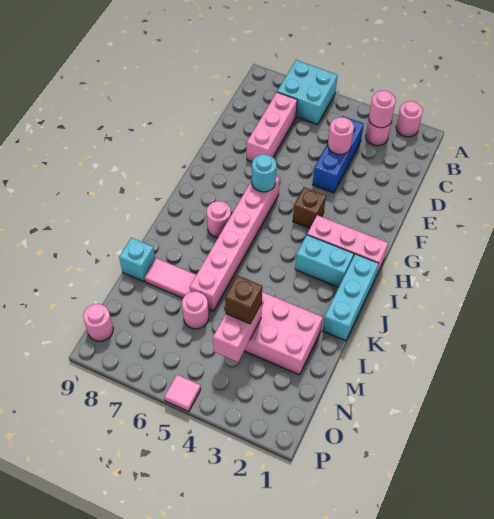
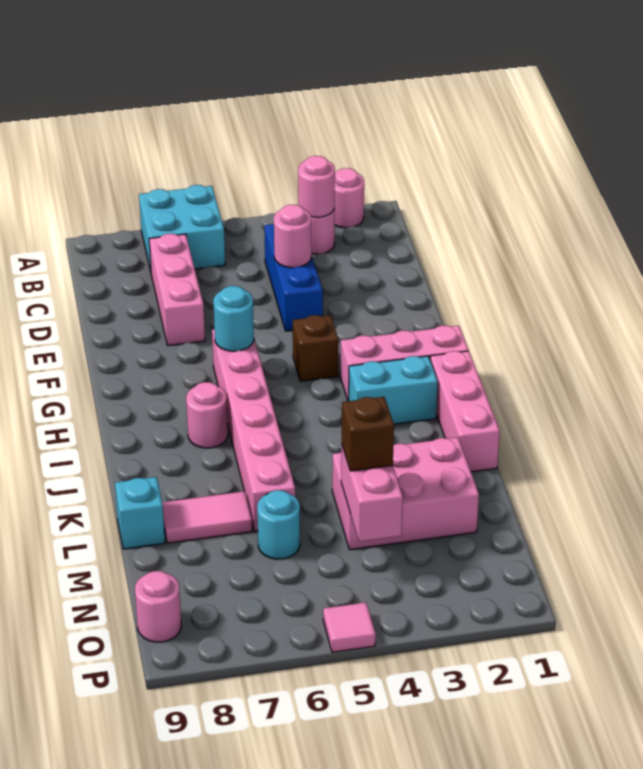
cyan brick I1:K1 level 1 -> pink brick I1:K1 level 1
pink round brick M6 level 1 -> cyan round brick M6 level 1

